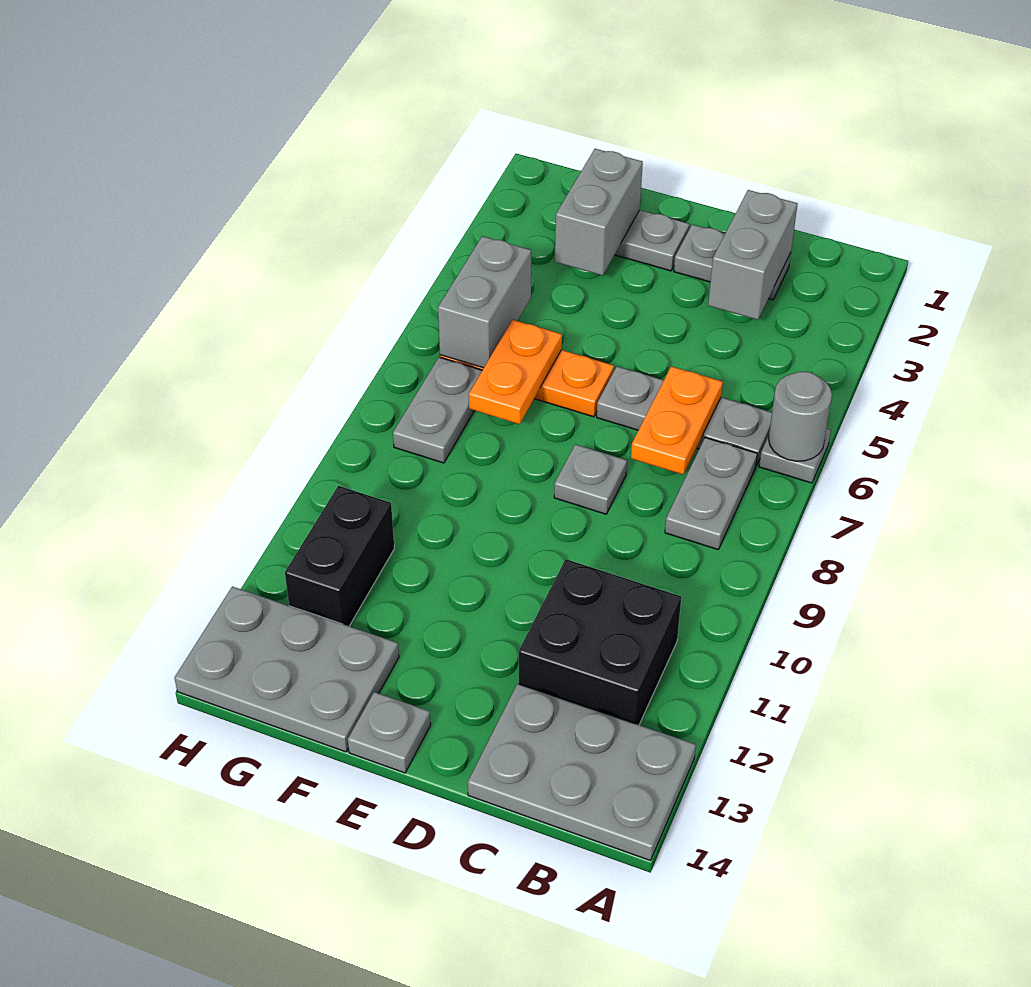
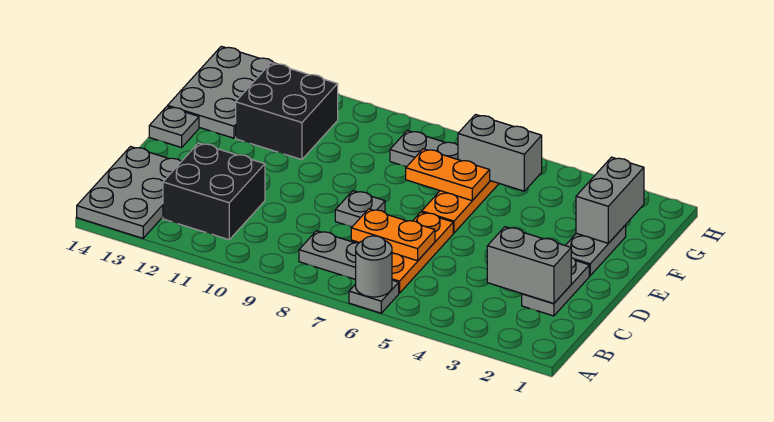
grey plate B6:D6 level 1 -> orange plate B6:D6 level 1
grey brick F2:F3 level 2 -> grey brick F2:G2 level 2
black brick G11:G12 level 1 -> black brick F11:G12 level 1

